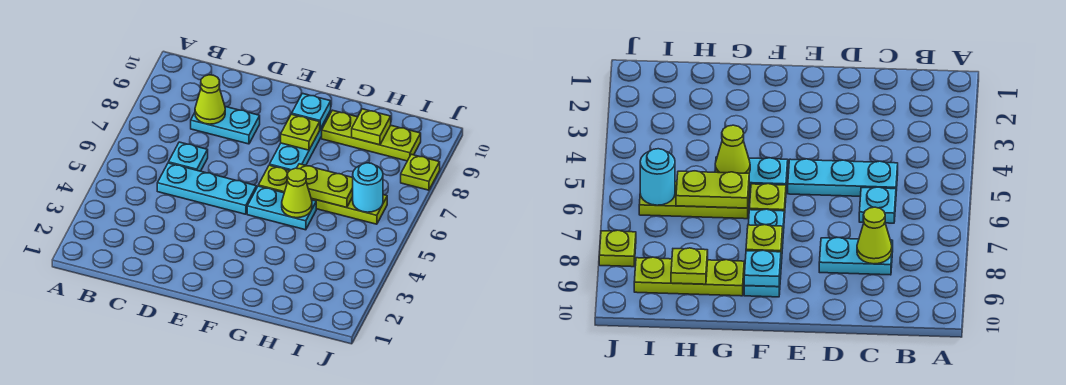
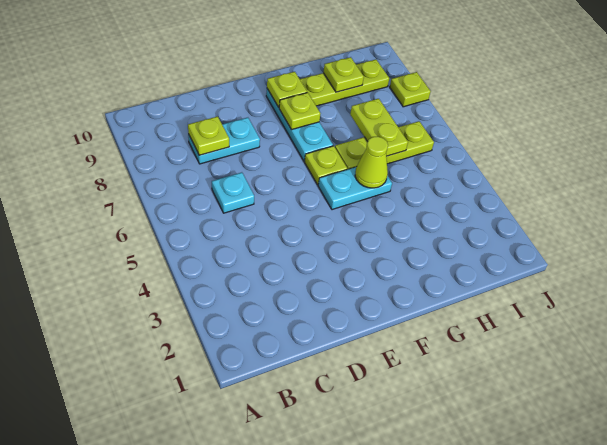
cyan plate C5:E5 level 1 -> none
lime cone C8 level 2 -> lime plate C8 level 2
cyan plate F9 level 2 -> lime plate F9 level 2
lime plate G6:H6 level 2 -> lime plate H6:H7 level 2
cyan round brick I6 level 2 -> none

